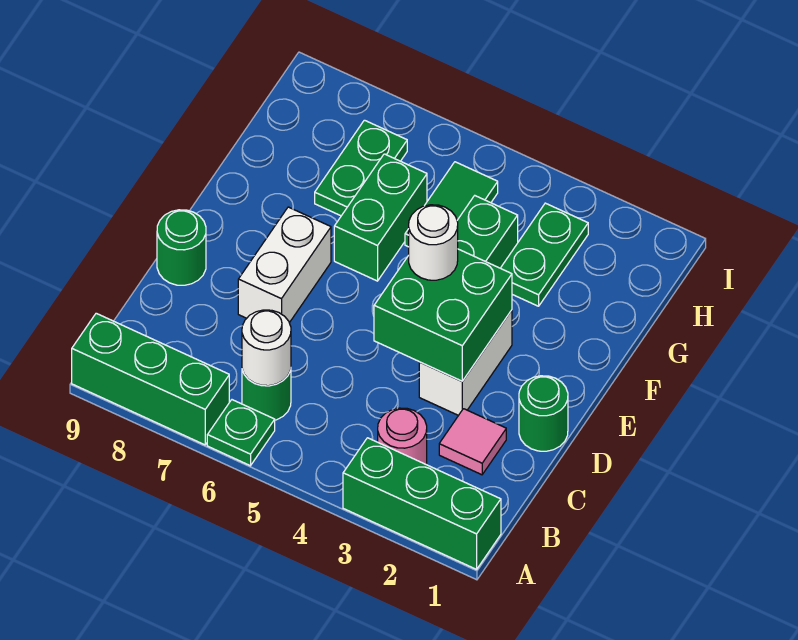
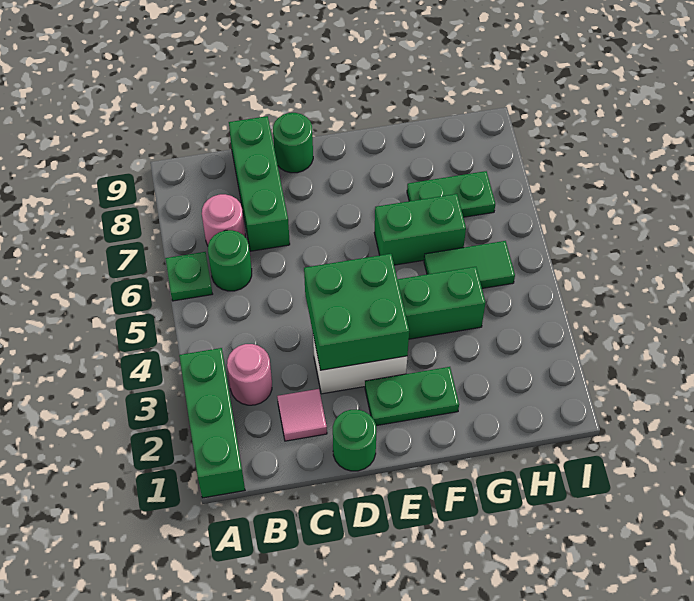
green brick A7:A9 level 1 -> green brick C7:C9 level 1
white round brick B6 level 2 -> none
none -> pink round brick B7 level 1
white brick D7:E7 level 1 -> none
white round brick E4 level 3 -> none
green plate G3:H3 level 1 -> green plate E2:F2 level 1

